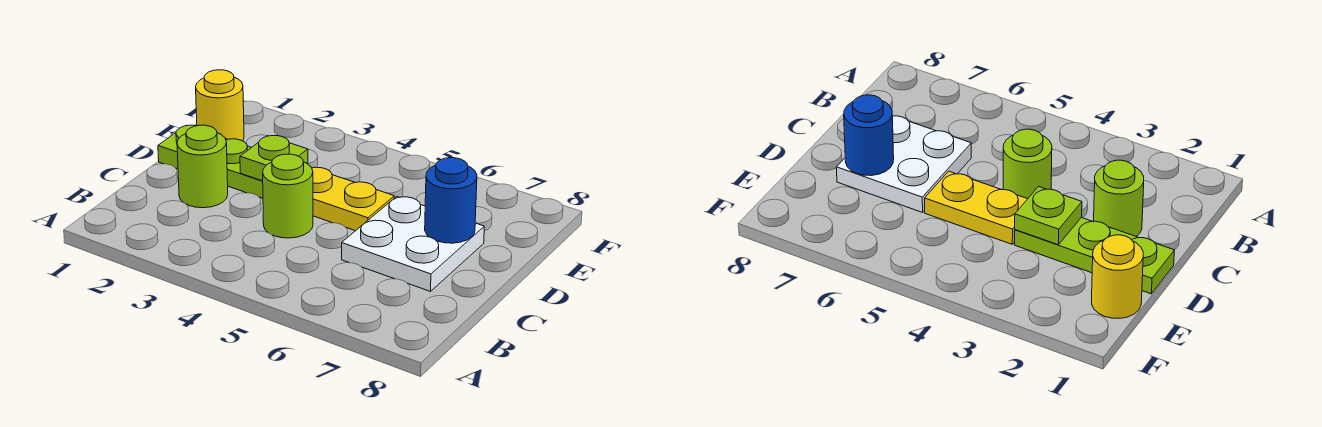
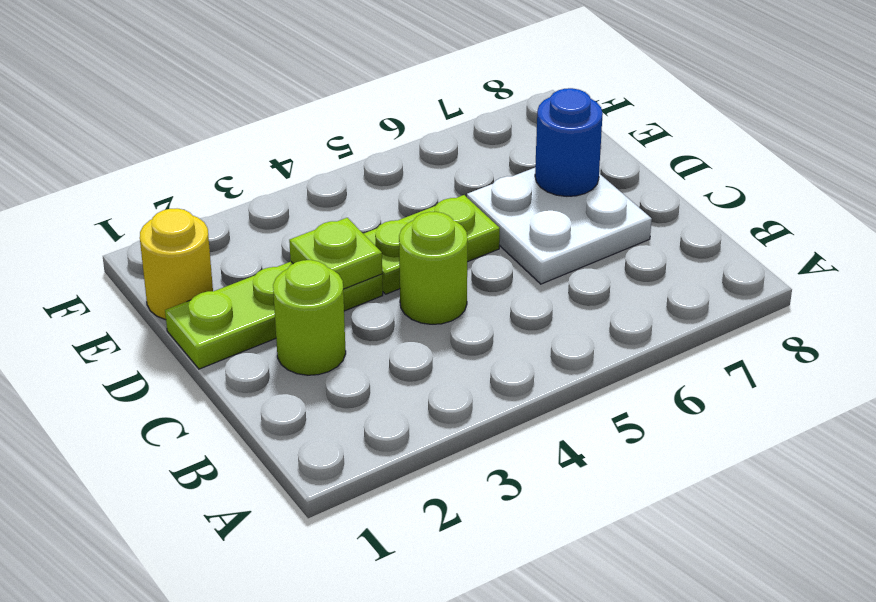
yellow plate D4:D5 level 1 -> lime plate D4:D5 level 1

